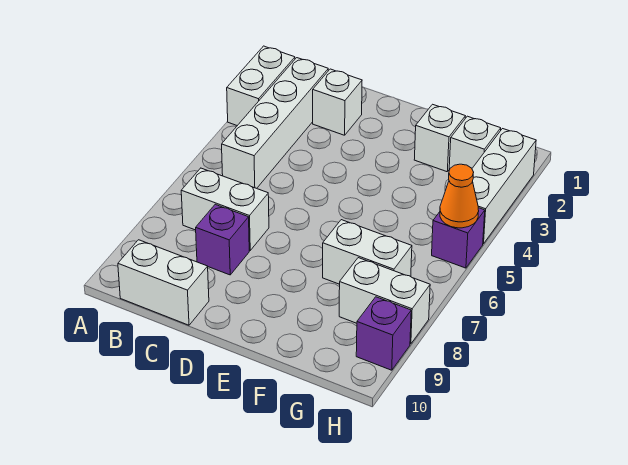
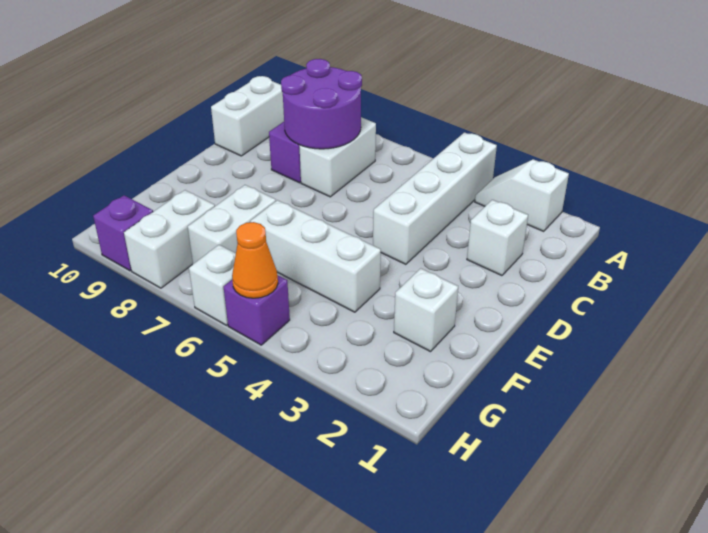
white brick A2:A3 level 1 -> white slope A2:A3 level 1 top 2
white brick B2:B5 level 1 -> white brick A4:D4 level 1
none -> purple round brick B7:C8 level 2
white brick G2 level 1 -> white brick H6 level 1
white brick H2:H4 level 1 -> white brick F4:F6 level 1

